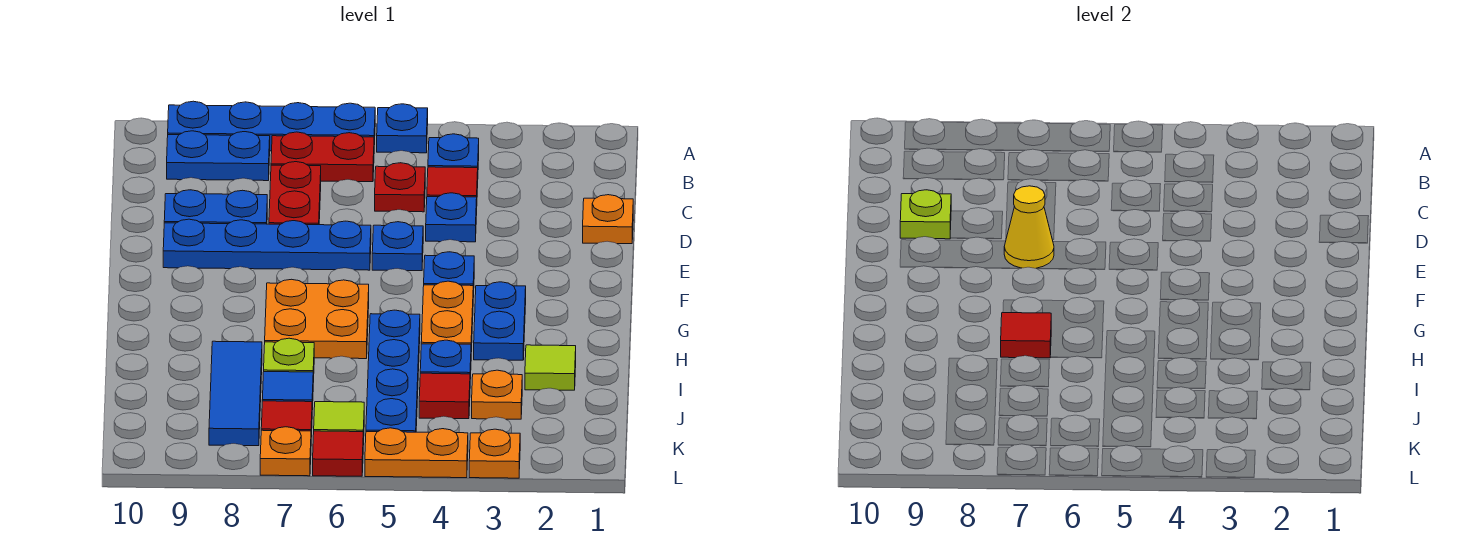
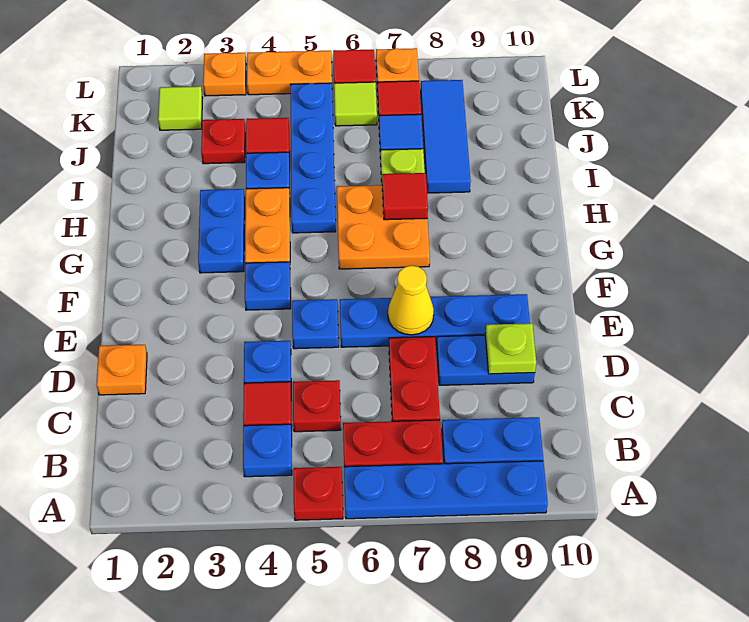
blue plate A5 level 1 -> red plate A5 level 1
lime tile I2 level 1 -> lime tile K2 level 1
orange plate J3 level 1 -> red plate J3 level 1

